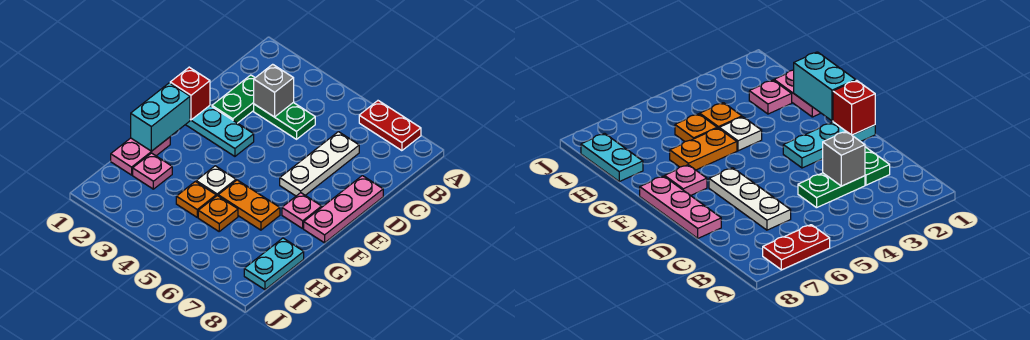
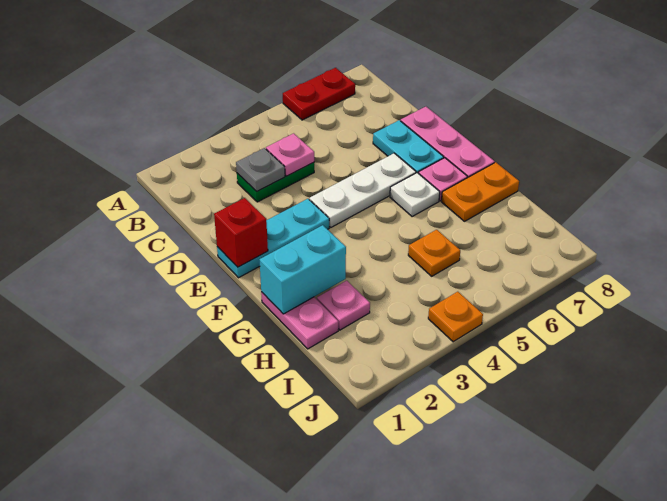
green plate C2:D2 level 1 -> none
grey brick C3 level 2 -> grey plate C3 level 2
none -> pink plate C4 level 2
white plate C6:E6 level 1 -> white plate E4:E6 level 1
cyan brick F1:G1 level 2 -> cyan brick G1:G2 level 2
white plate G4 level 1 -> white plate F6 level 1
orange plate G5:G6 level 1 -> orange plate G7:G8 level 1
orange plate H4 level 1 -> orange plate J4 level 1
cyan plate H8:I8 level 1 -> cyan plate D7:E7 level 1

